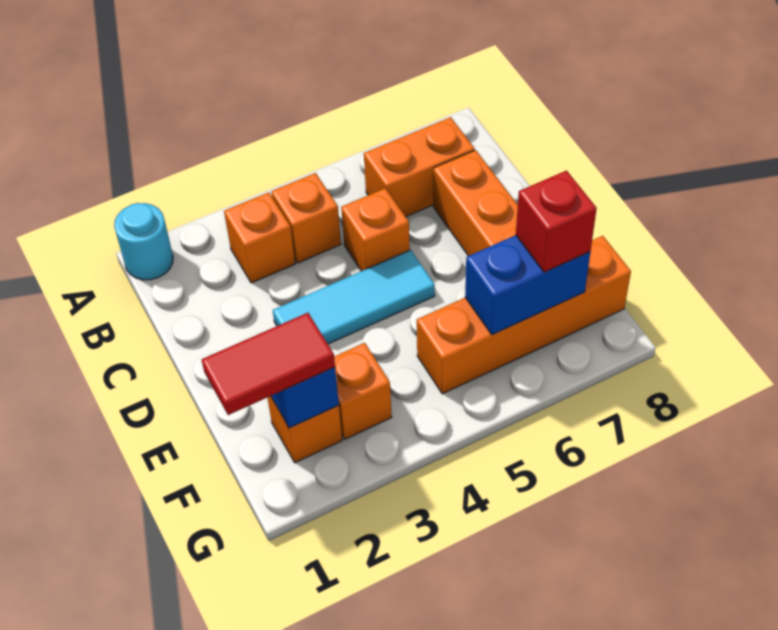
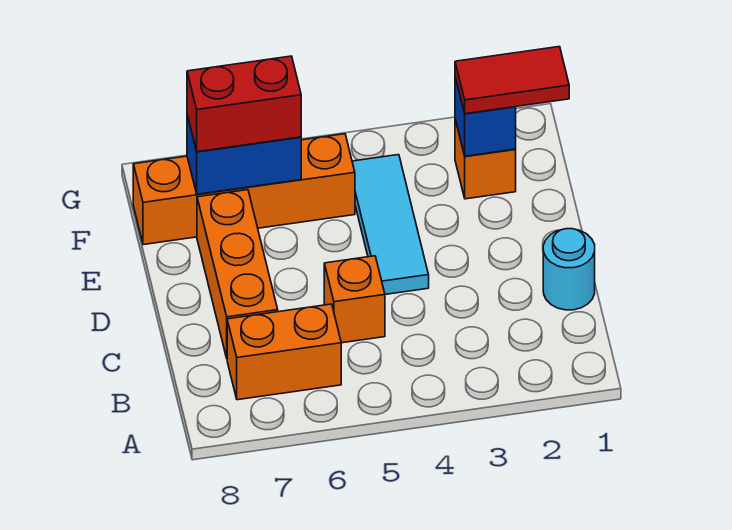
cyan round brick A1 level 1 -> cyan round brick C1 level 1
orange brick B3 level 1 -> none
orange brick B4 level 1 -> none
cyan tile D3:D5 level 1 -> cyan tile D4:F4 level 1
orange brick F3 level 1 -> none
red brick F7 level 3 -> red brick F6:F7 level 3

